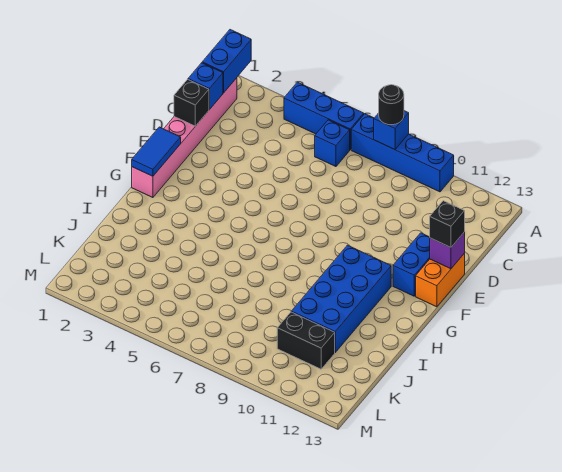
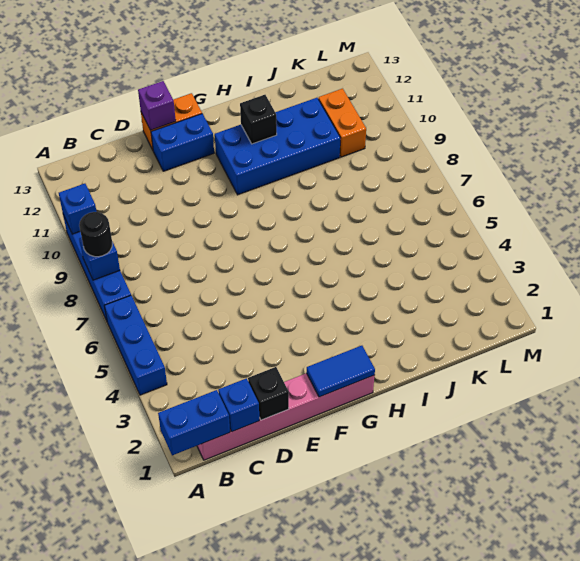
blue brick B6 level 1 -> blue brick A10 level 2
black brick E13 level 3 -> black brick H11 level 2
black brick K10:K11 level 1 -> orange brick K10:K11 level 1

